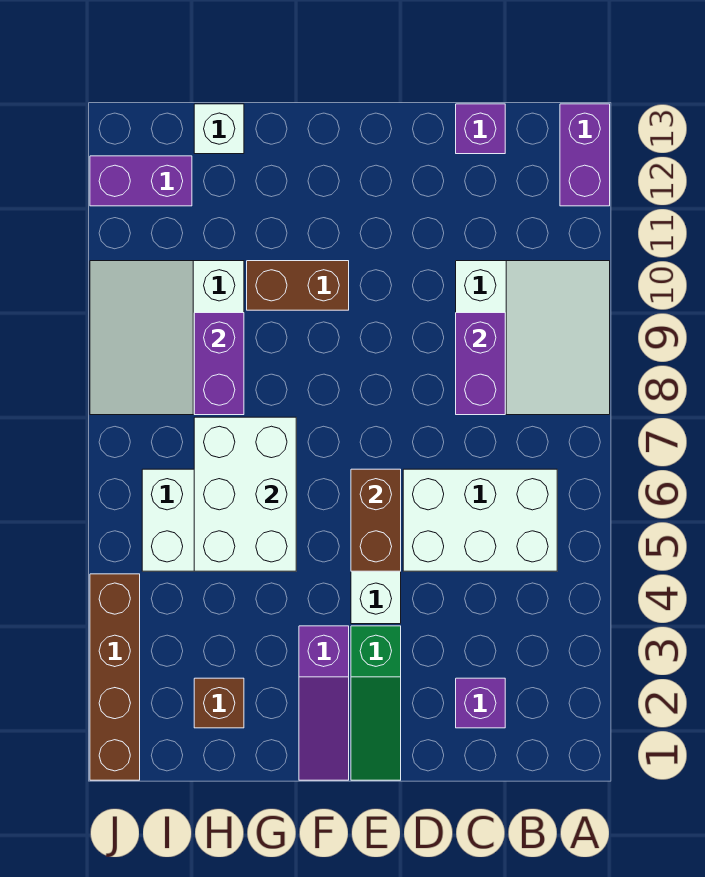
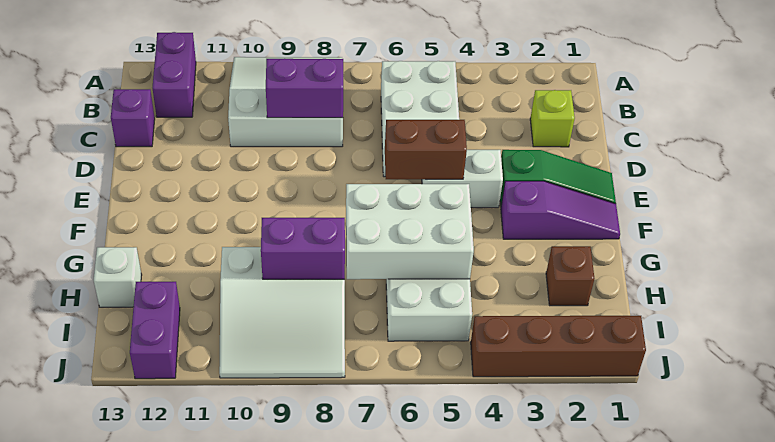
purple brick A12:A13 level 1 -> purple brick A12:B12 level 1
purple brick C2 level 1 -> lime brick C2 level 1
brown brick F10:G10 level 1 -> none

